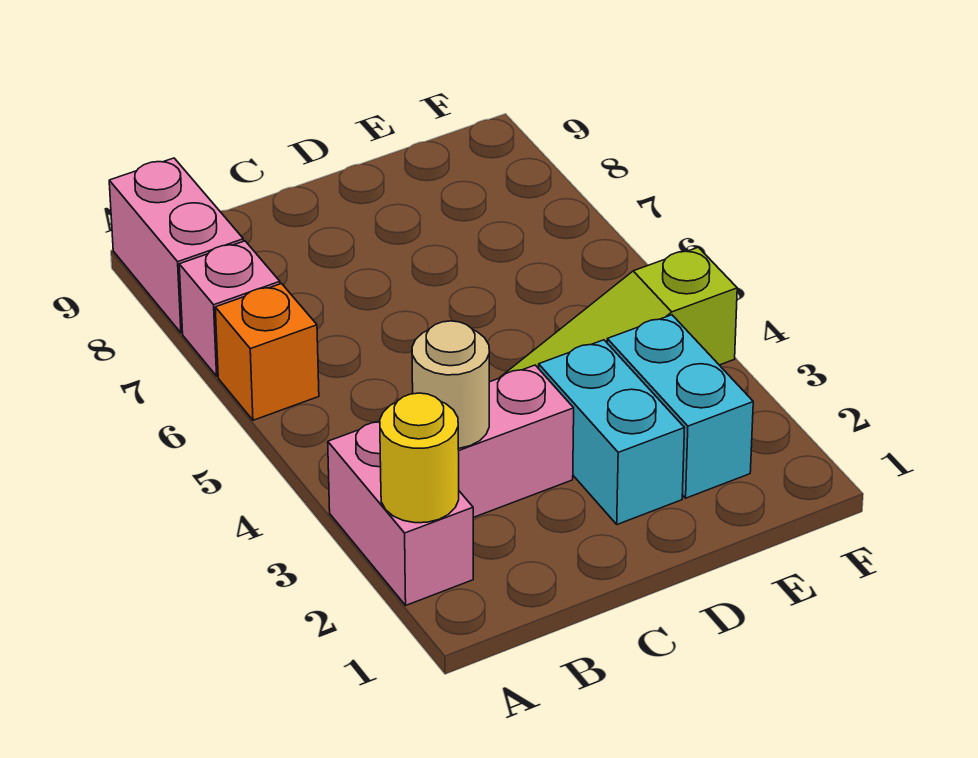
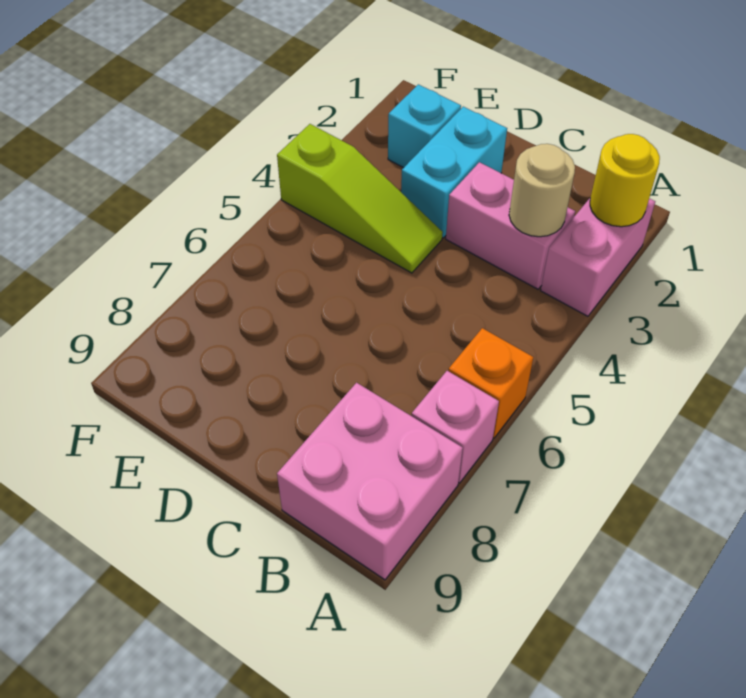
pink brick A8:A9 level 1 -> pink brick A8:B9 level 1
cyan brick E2:E3 level 1 -> cyan brick E2 level 1

